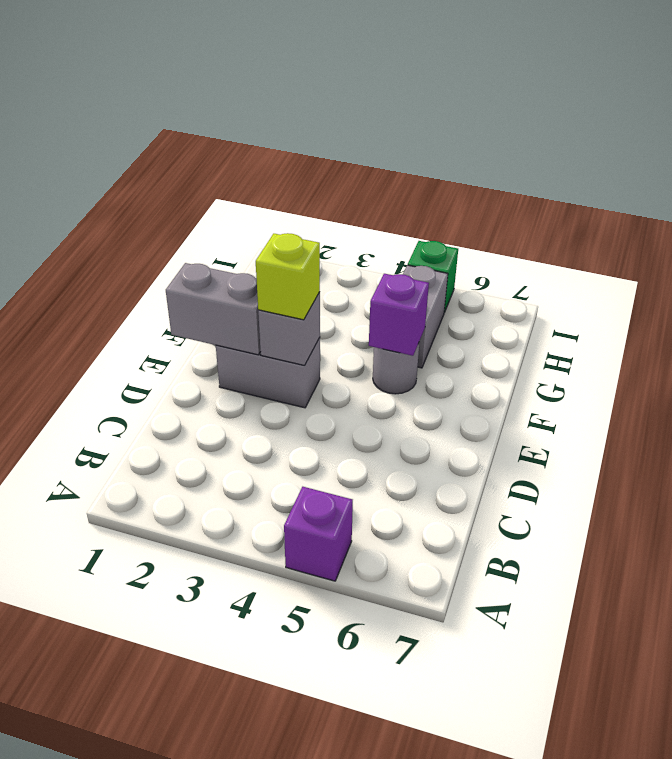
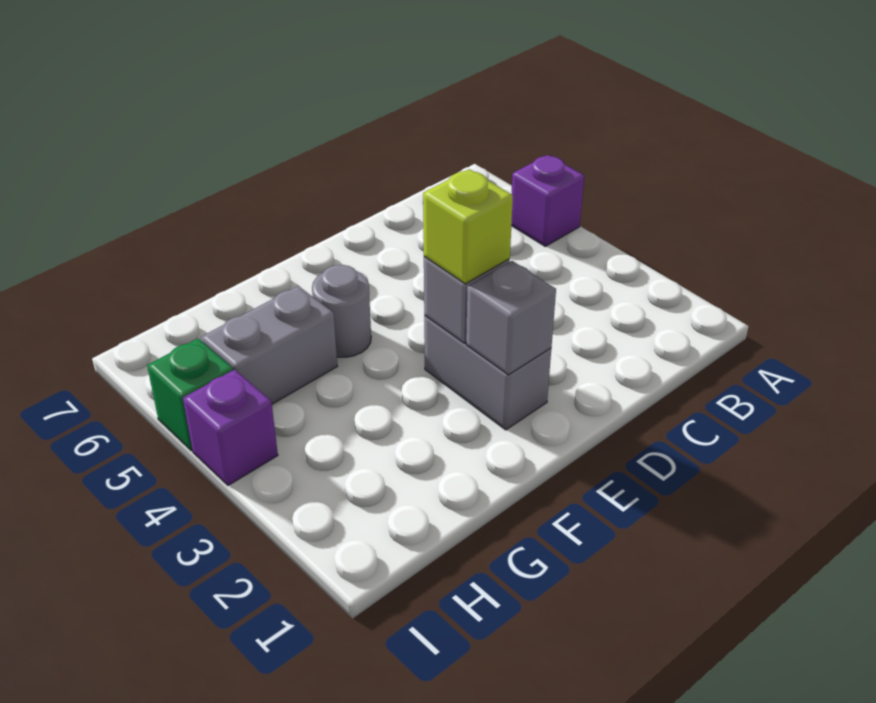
grey brick E1:E2 level 2 -> grey brick E2 level 2
purple brick F5 level 2 -> purple brick I4 level 1

